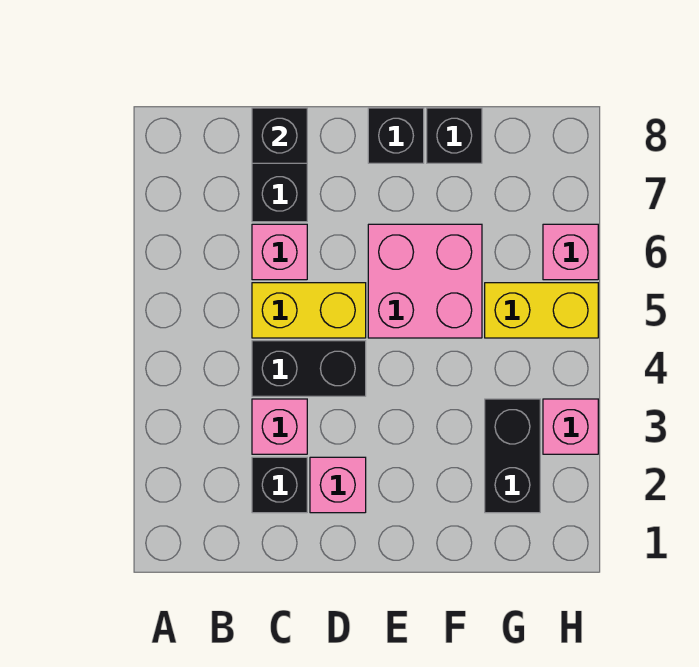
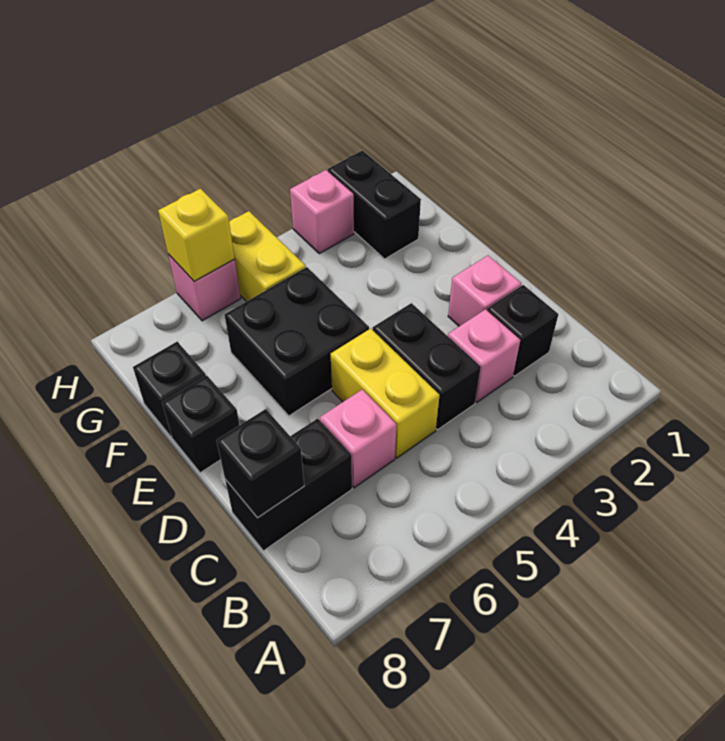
pink brick E5:F6 level 1 -> black brick E5:F6 level 1
black brick G2:G3 level 1 -> black brick G2:H2 level 1
none -> yellow brick H6 level 2

